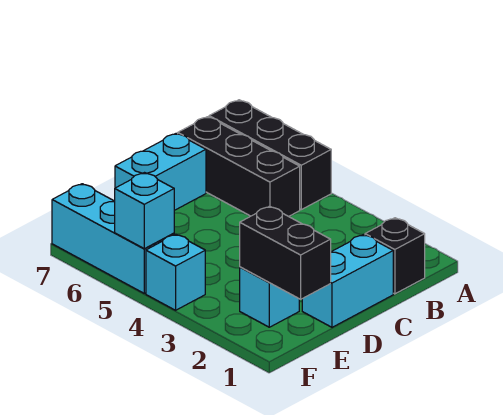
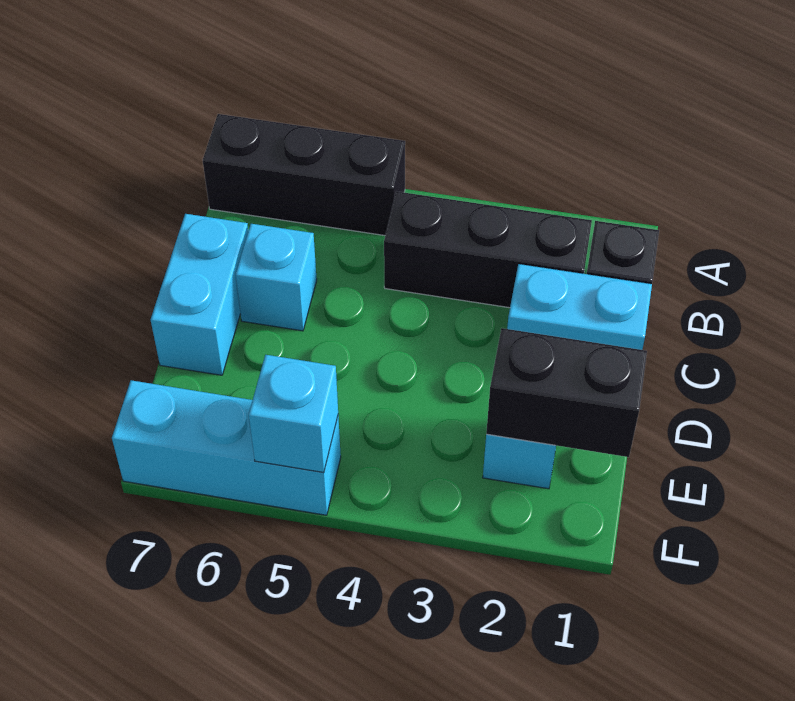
black brick B5:B7 level 1 -> black brick B2:B4 level 1
cyan brick C1:D1 level 1 -> cyan brick C1:C2 level 1
cyan brick F4 level 1 -> cyan brick C6 level 1

